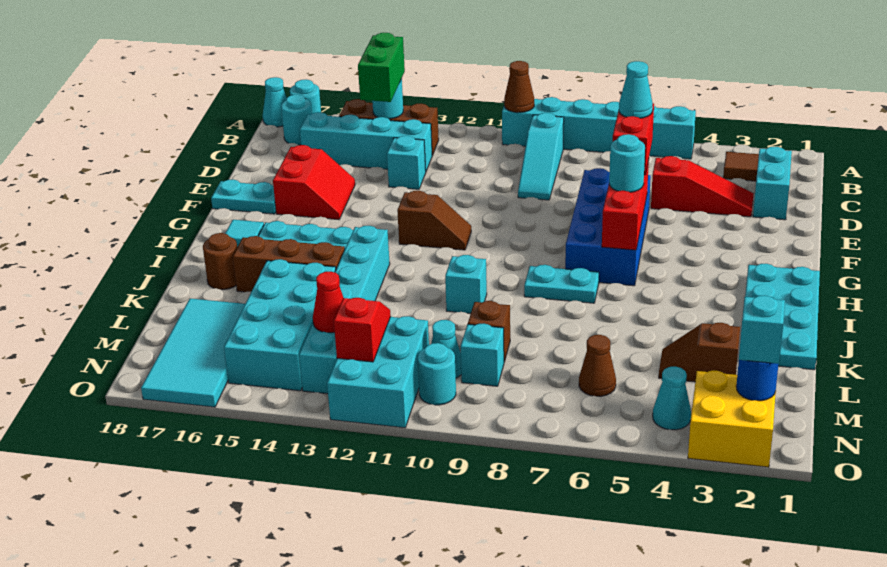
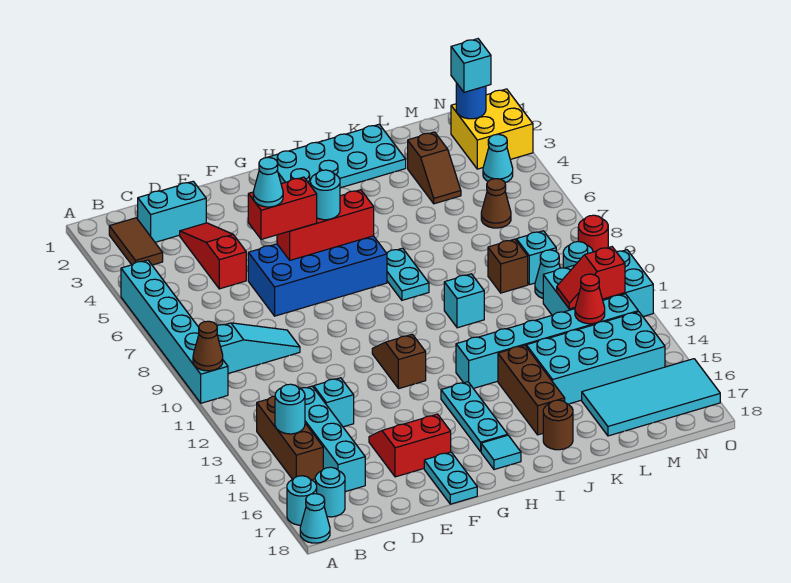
green brick B14:C14 level 3 -> none
none -> red round brick O9 level 1

